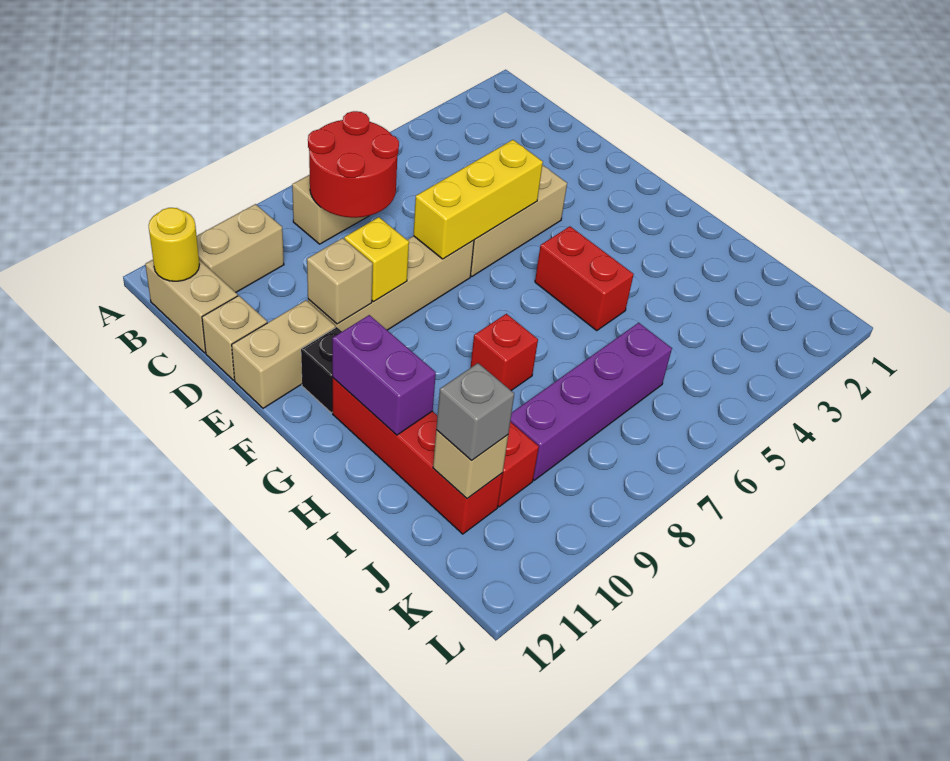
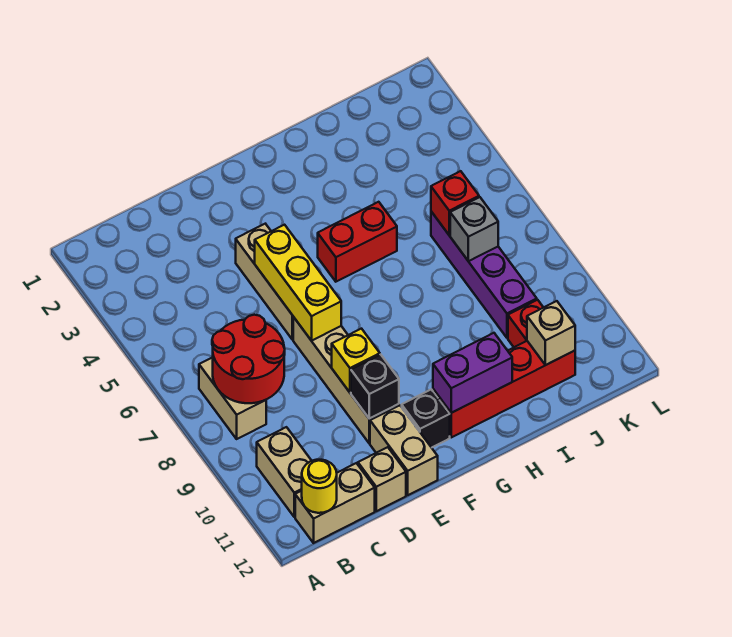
tan brick E10 level 2 -> black brick E10 level 2
red brick H8 level 1 -> red brick J6 level 2
grey brick J11 level 3 -> grey brick J7 level 2

